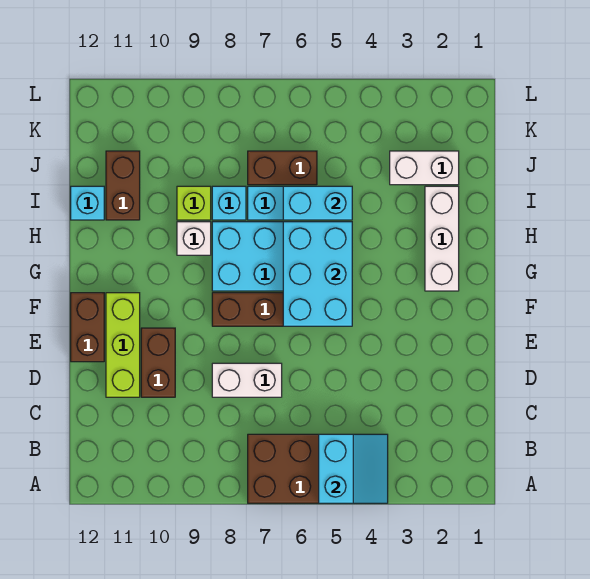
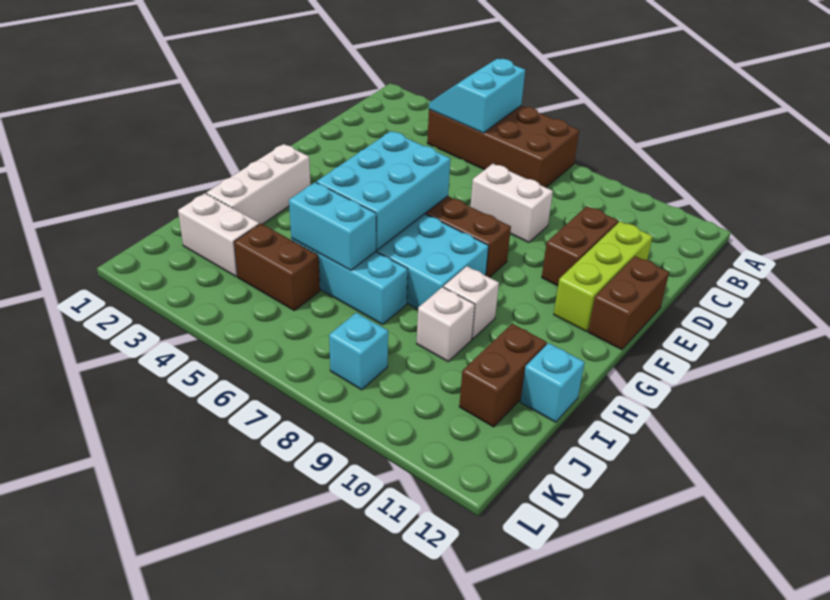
cyan brick I8 level 1 -> cyan brick K8 level 1
lime brick I9 level 1 -> white brick I9 level 1
brown brick J6:J7 level 1 -> brown brick J4:J5 level 1

